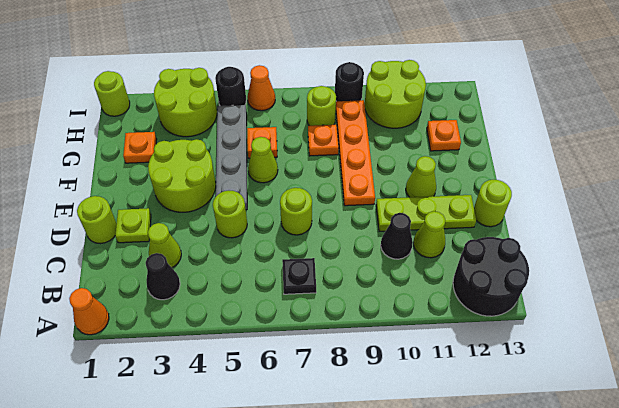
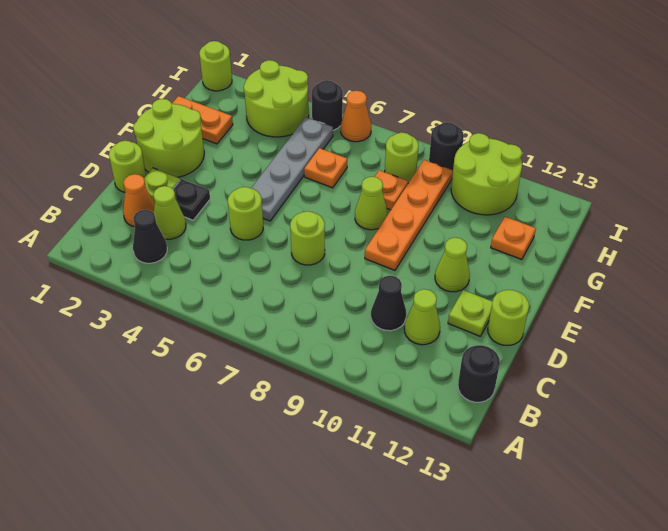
orange cone A1 level 1 -> orange cone C2 level 1
black round brick A12:B13 level 1 -> black round brick B13 level 1
black plate B7 level 1 -> black plate D3 level 1
lime plate D10:D12 level 1 -> lime plate D12 level 1
lime round brick E3:F4 level 1 -> lime round brick E1:F2 level 1
lime cone F6 level 1 -> lime cone F8 level 1
orange plate G2 level 1 -> orange plate G1:G2 level 1

